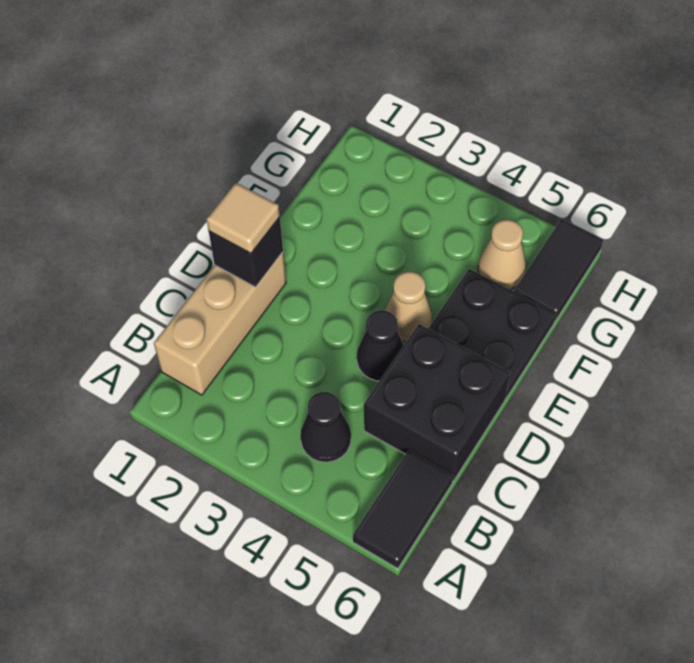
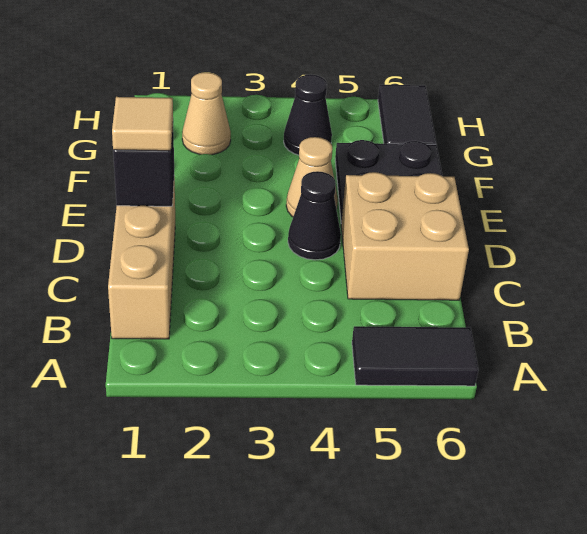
black tile A6:B6 level 1 -> black tile A5:A6 level 1
black cone B4 level 1 -> black cone G4 level 1
black brick C5:D6 level 1 -> tan brick C5:D6 level 1
tan cone G5 level 1 -> tan cone G2 level 1

